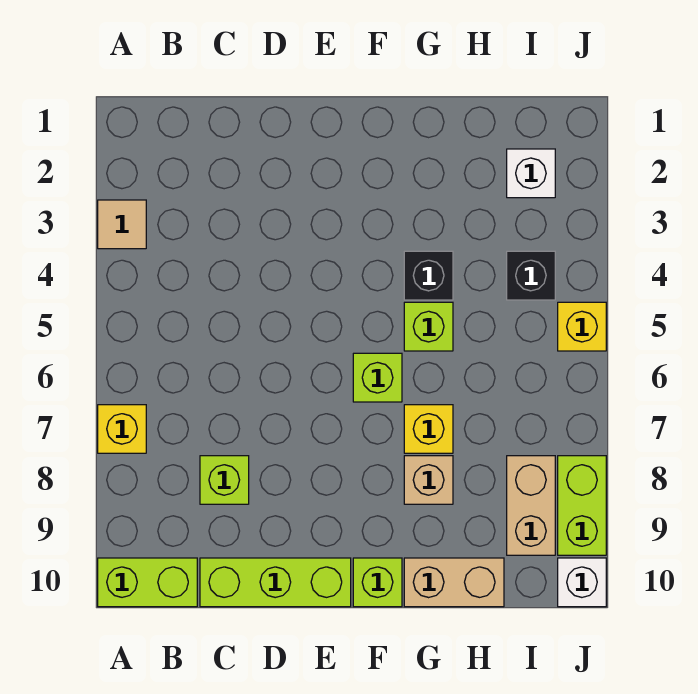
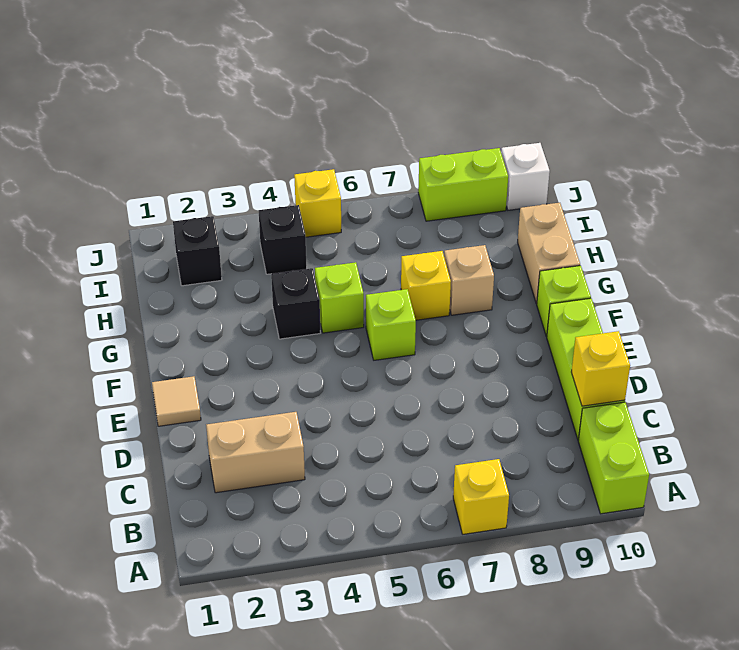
tan tile A3 level 1 -> tan tile E1 level 1
lime brick C8 level 1 -> none
none -> yellow brick C10 level 2
white brick I2 level 1 -> black brick I2 level 1
tan brick I8:I9 level 1 -> tan brick C2:C3 level 1

